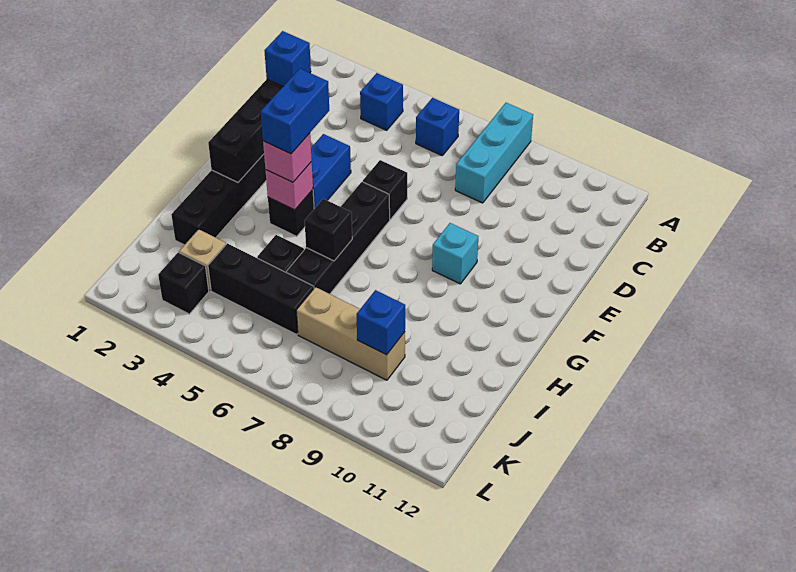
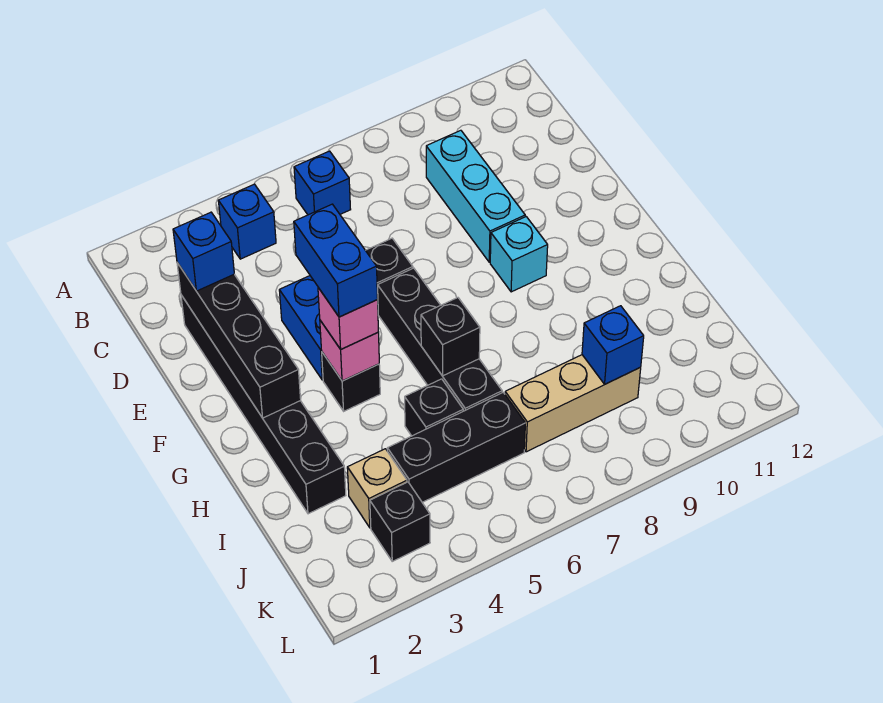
cyan brick A8:C8 level 1 -> cyan brick C9:E9 level 1

